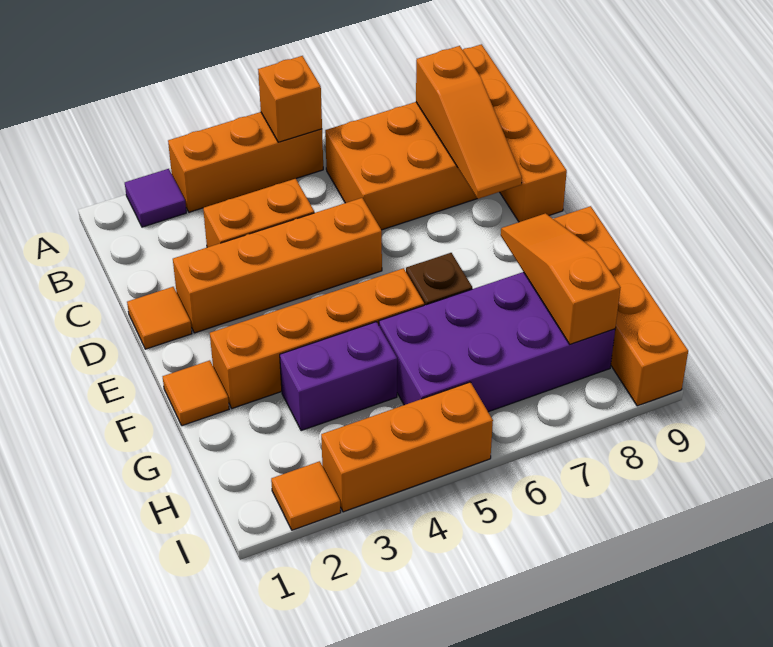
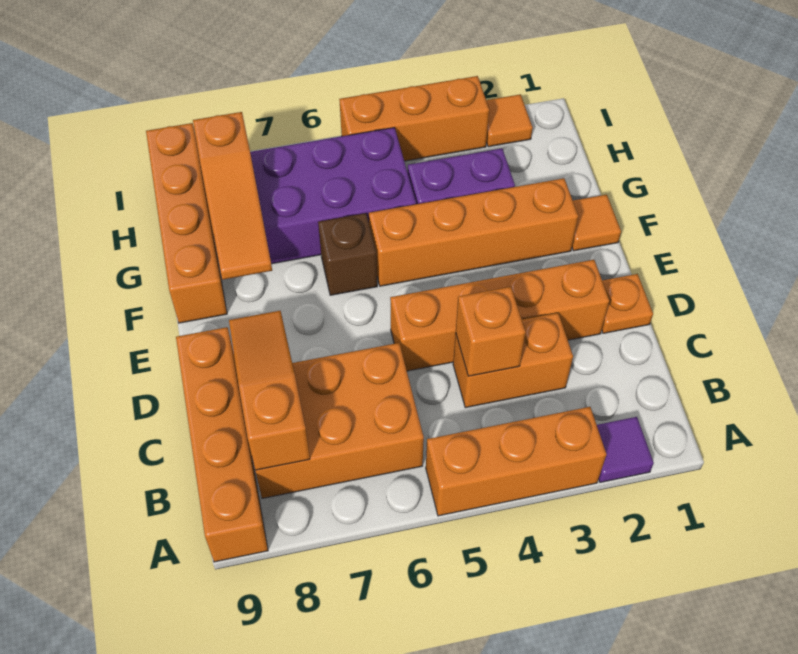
orange brick A5 level 2 -> orange brick C4 level 2
orange tile D1 level 1 -> orange plate D1 level 1

